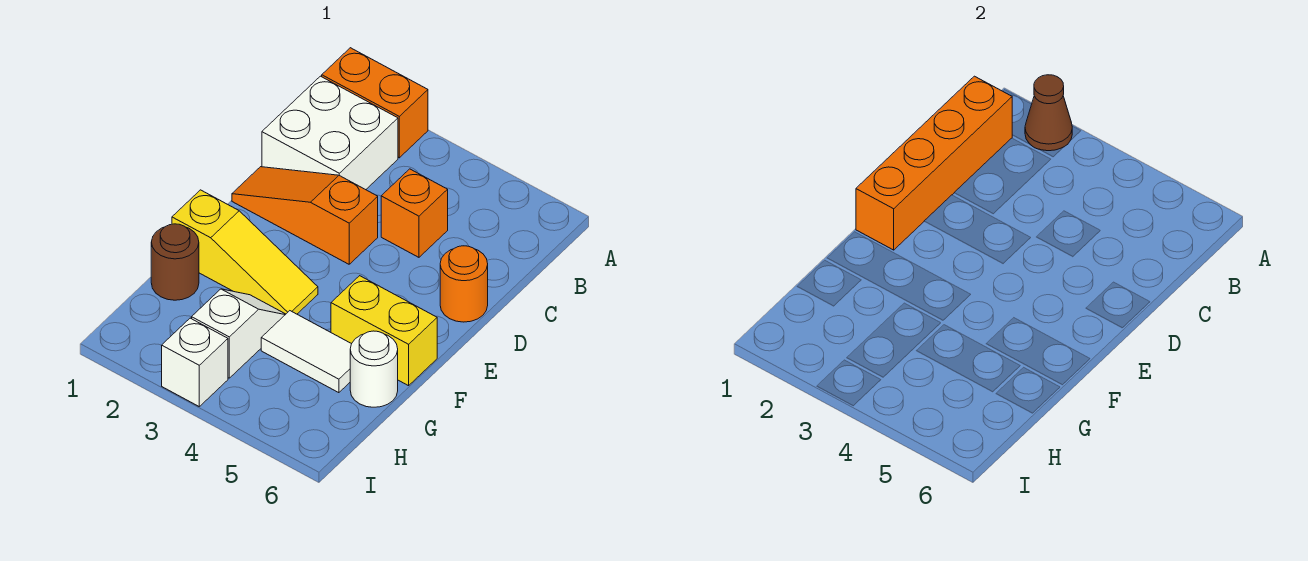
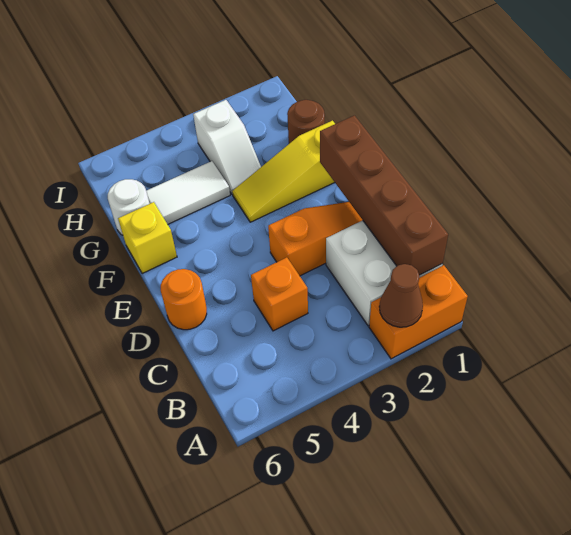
orange brick B1:E1 level 2 -> brown brick B1:E1 level 2
yellow brick F5:F6 level 1 -> yellow brick F6 level 1
white brick I3 level 1 -> none

